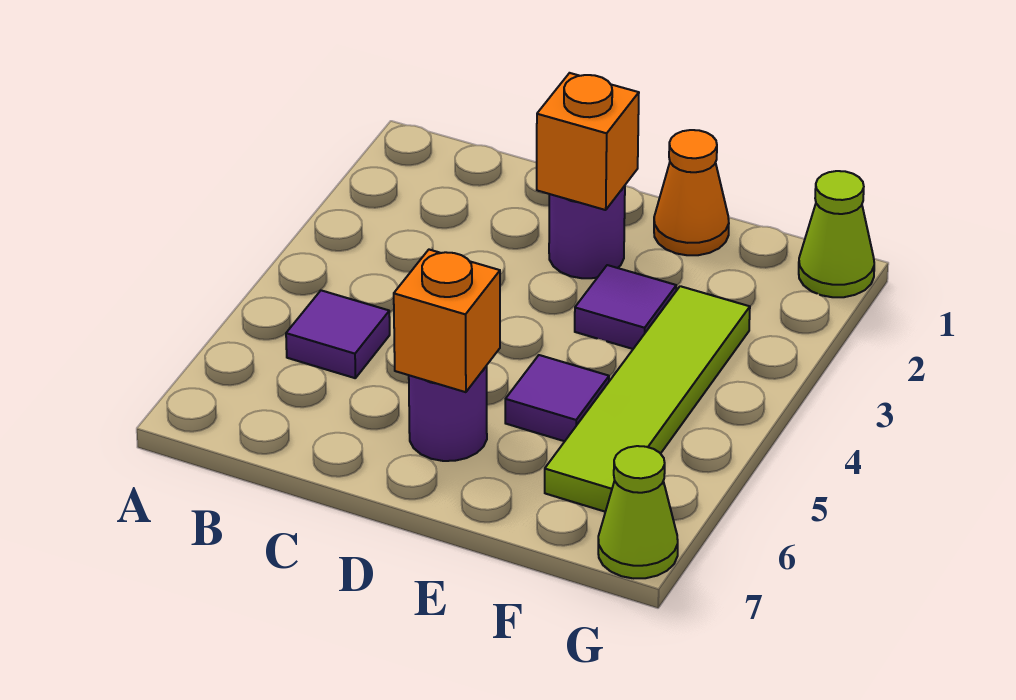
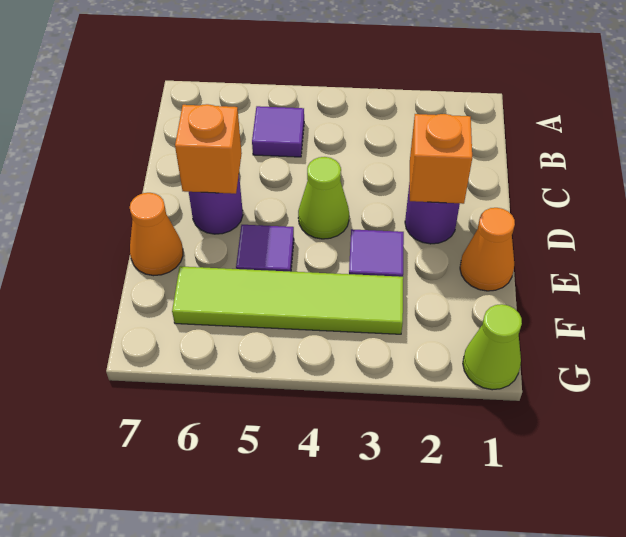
none -> orange cone E7 level 1
lime cone G7 level 1 -> lime cone D4 level 1

